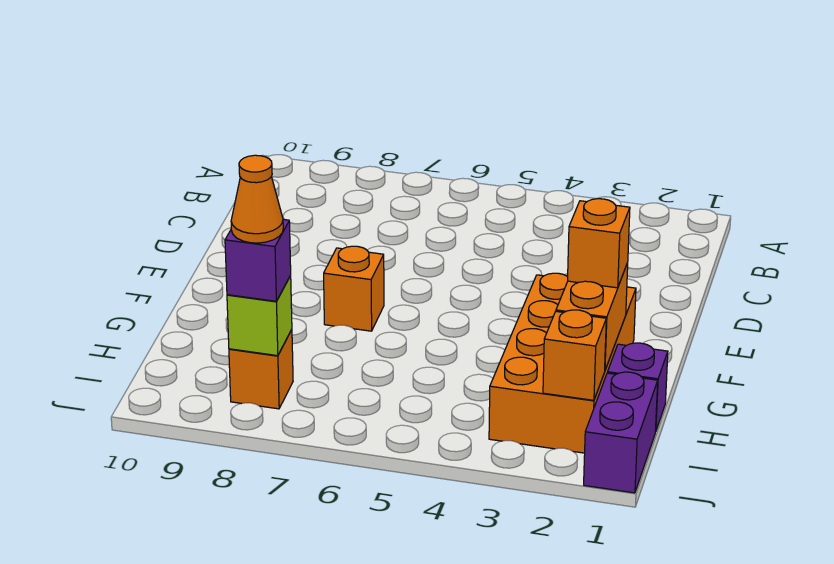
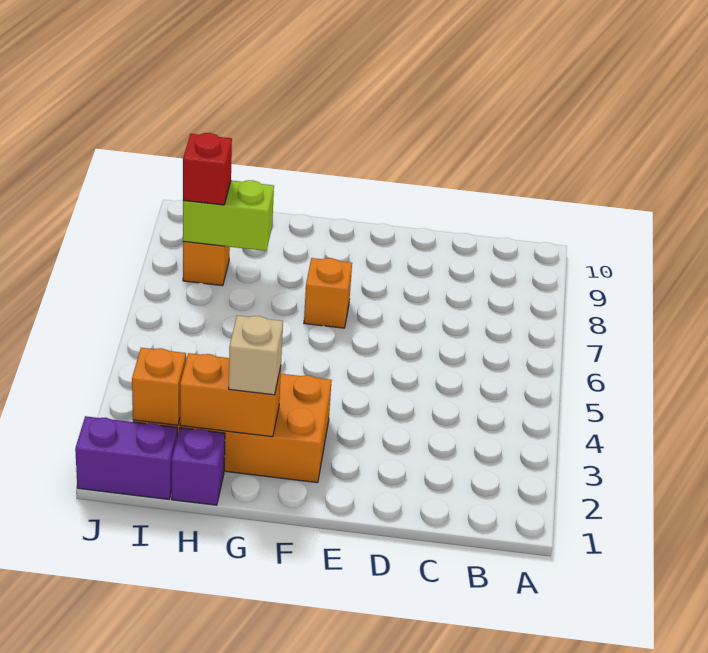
orange brick G2 level 3 -> tan brick G2 level 3
lime brick I8 level 2 -> lime brick H8:I8 level 2
purple brick I8 level 3 -> red brick I8 level 3
orange cone I8 level 4 -> none

